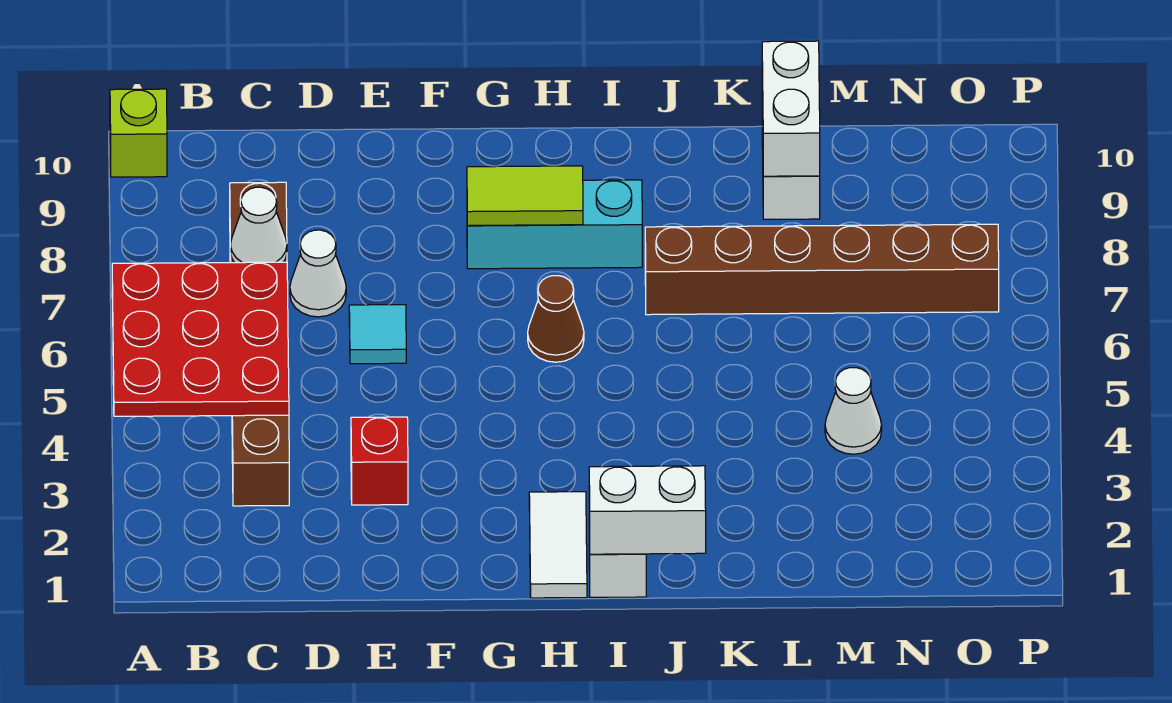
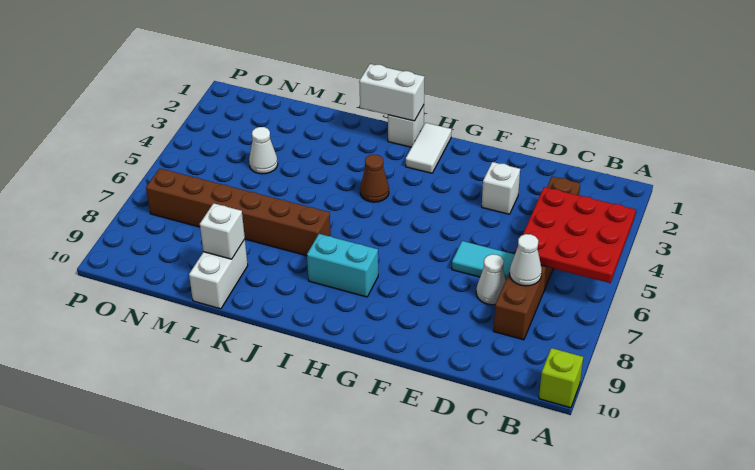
red brick E3 level 1 -> white brick E3 level 1
cyan tile E6 level 1 -> cyan tile D6:E6 level 1
cyan brick G8:I8 level 1 -> cyan brick H8:I8 level 1
lime tile G8:H8 level 2 -> none
brown cone H6 level 1 -> brown cone I4 level 1
white brick L9:L10 level 2 -> white brick L9 level 2

